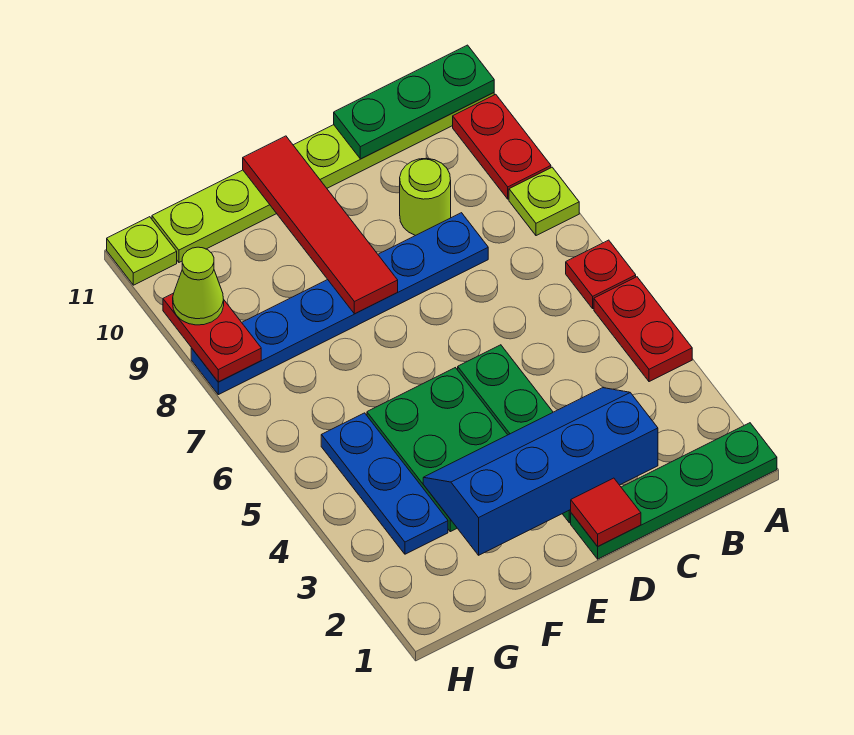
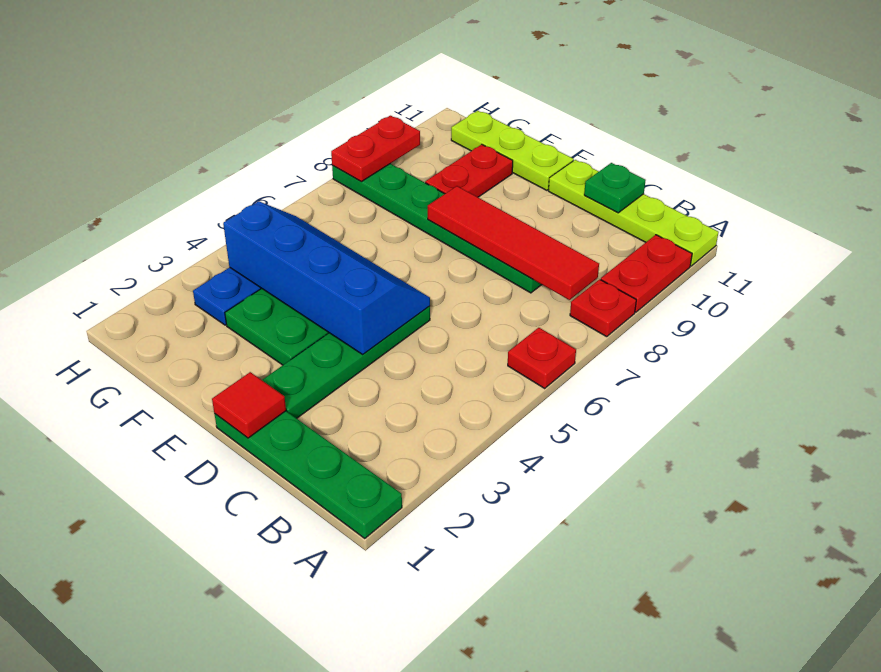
red plate A4:A5 level 1 -> red plate F9:F10 level 1
lime plate A8 level 1 -> red plate A8 level 1
green plate A11:C11 level 2 -> green plate C11 level 2
blue slope C2:F3 level 2 top 2 -> blue slope D4:G5 level 2 top 4
blue plate C8:H8 level 1 -> green plate C8:H8 level 1
lime round brick C9 level 1 -> none
red tile E8:E11 level 2 -> red tile B8:E8 level 2
lime cone H9 level 3 -> none
lime plate H11 level 1 -> none

